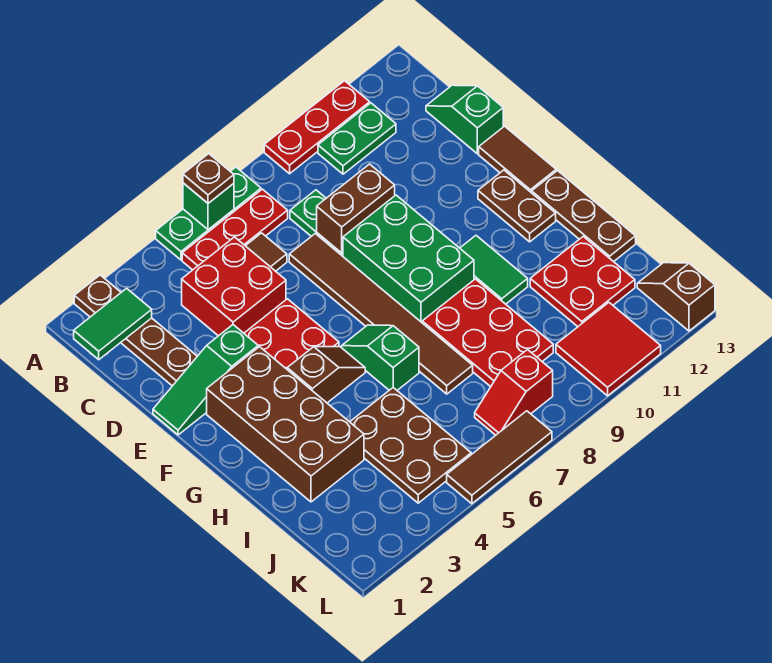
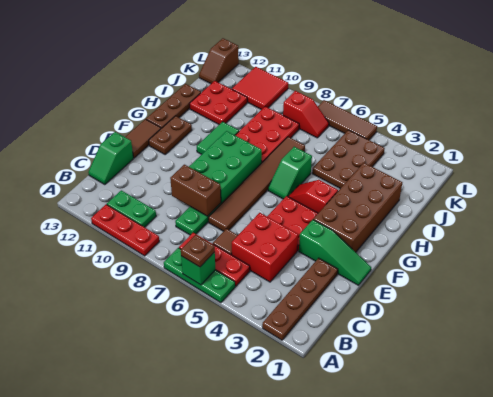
green tile B1:B2 level 2 -> none
brown slope G4:G5 level 1 top 4 -> red slope G4:G5 level 1 top 4

